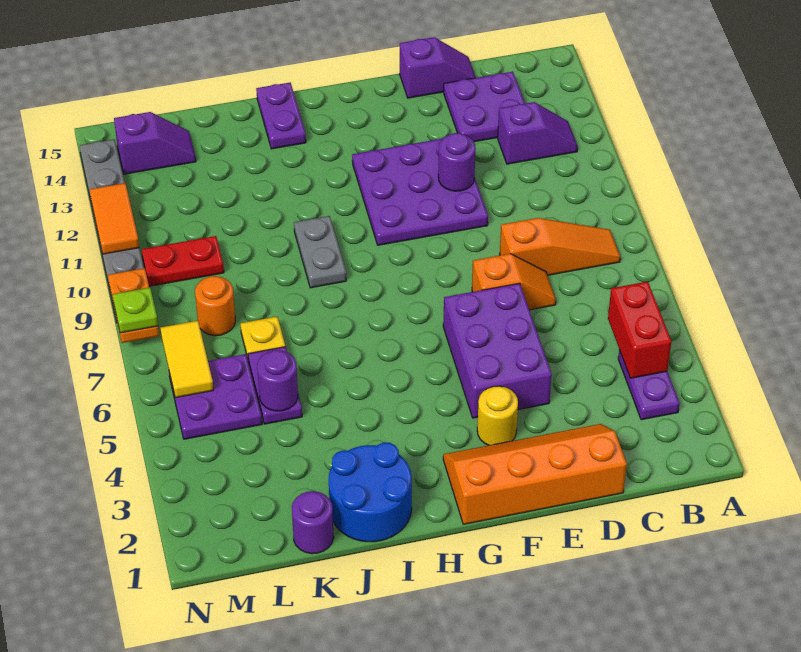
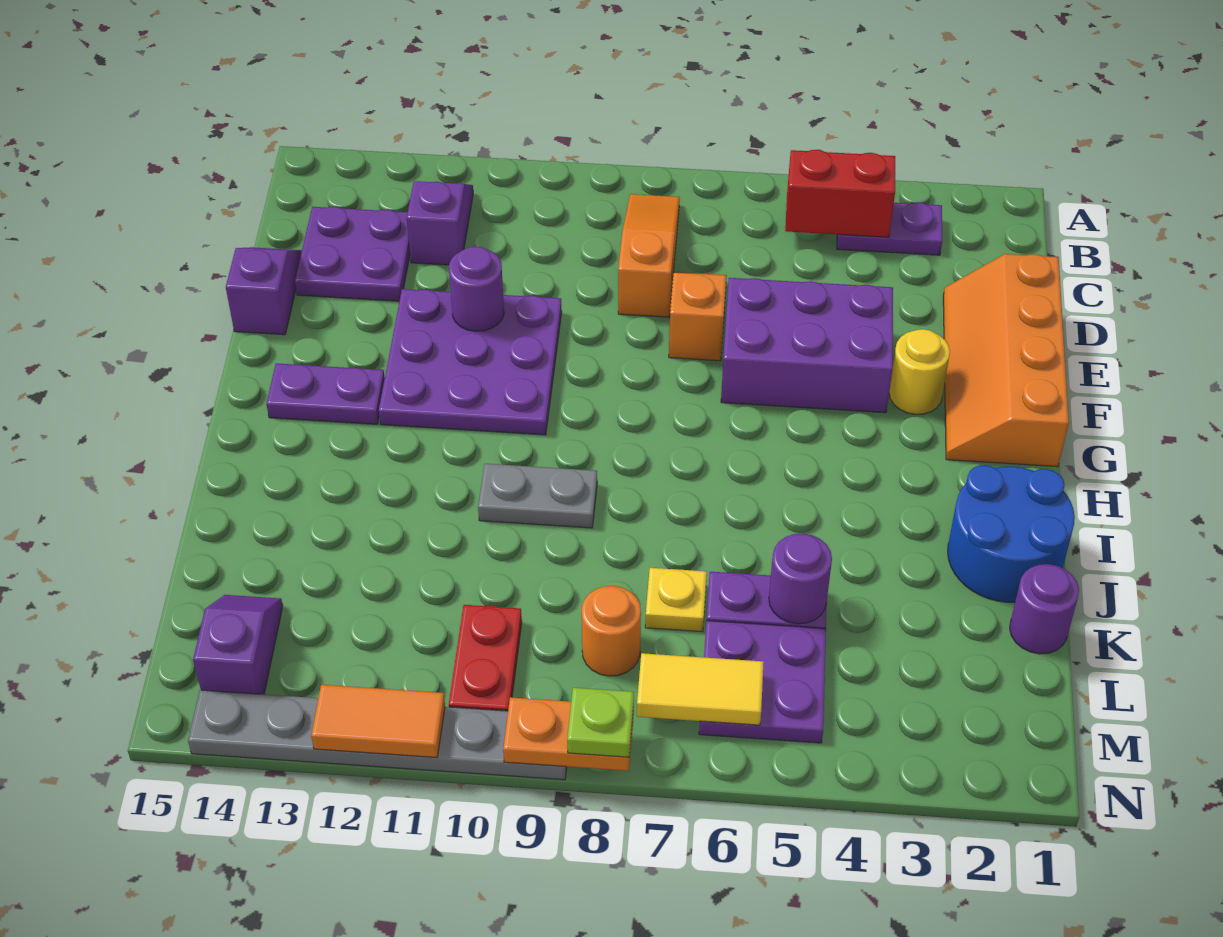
purple plate I14:I15 level 1 -> purple plate G13:G14 level 1

